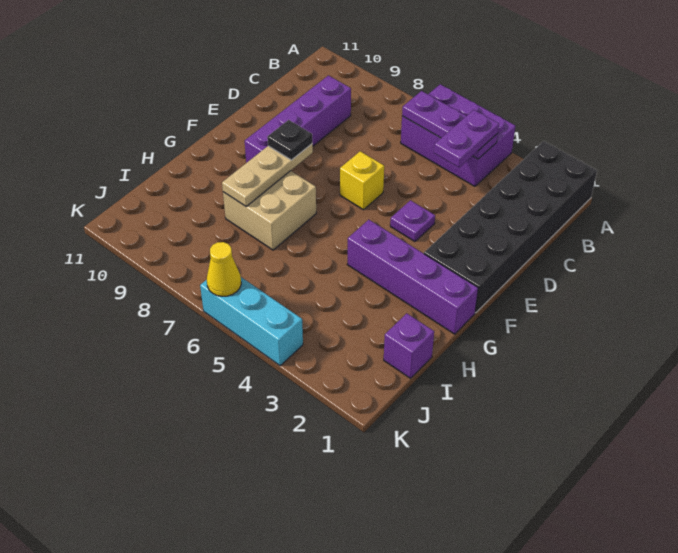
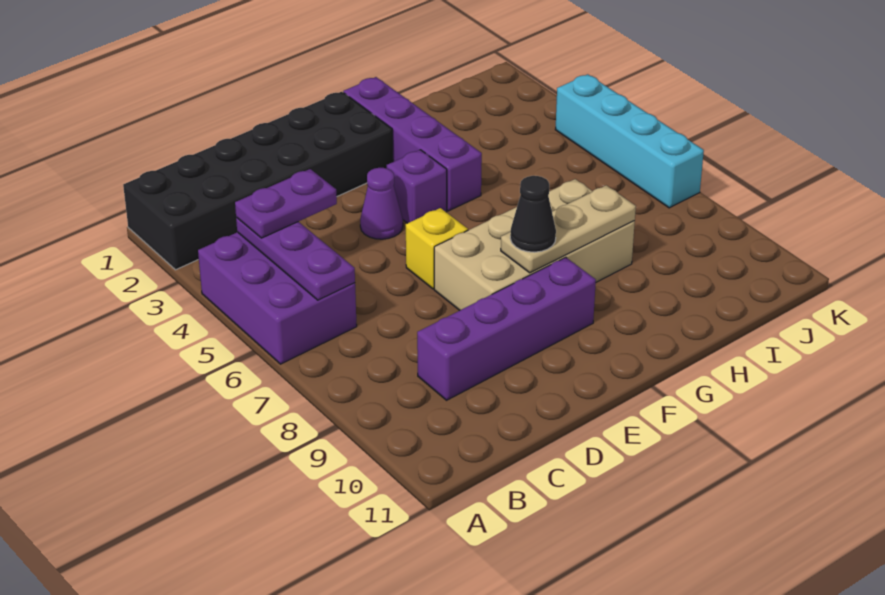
purple plate E4 level 1 -> purple cone E4 level 1
black plate F8 level 3 -> black cone F8 level 3
tan brick G7:H8 level 1 -> tan brick E7:H8 level 1
purple brick I1 level 1 -> purple brick F4 level 1
cyan brick K4:K6 level 1 -> cyan brick K4:K7 level 1
yellow cone K6 level 2 -> none

